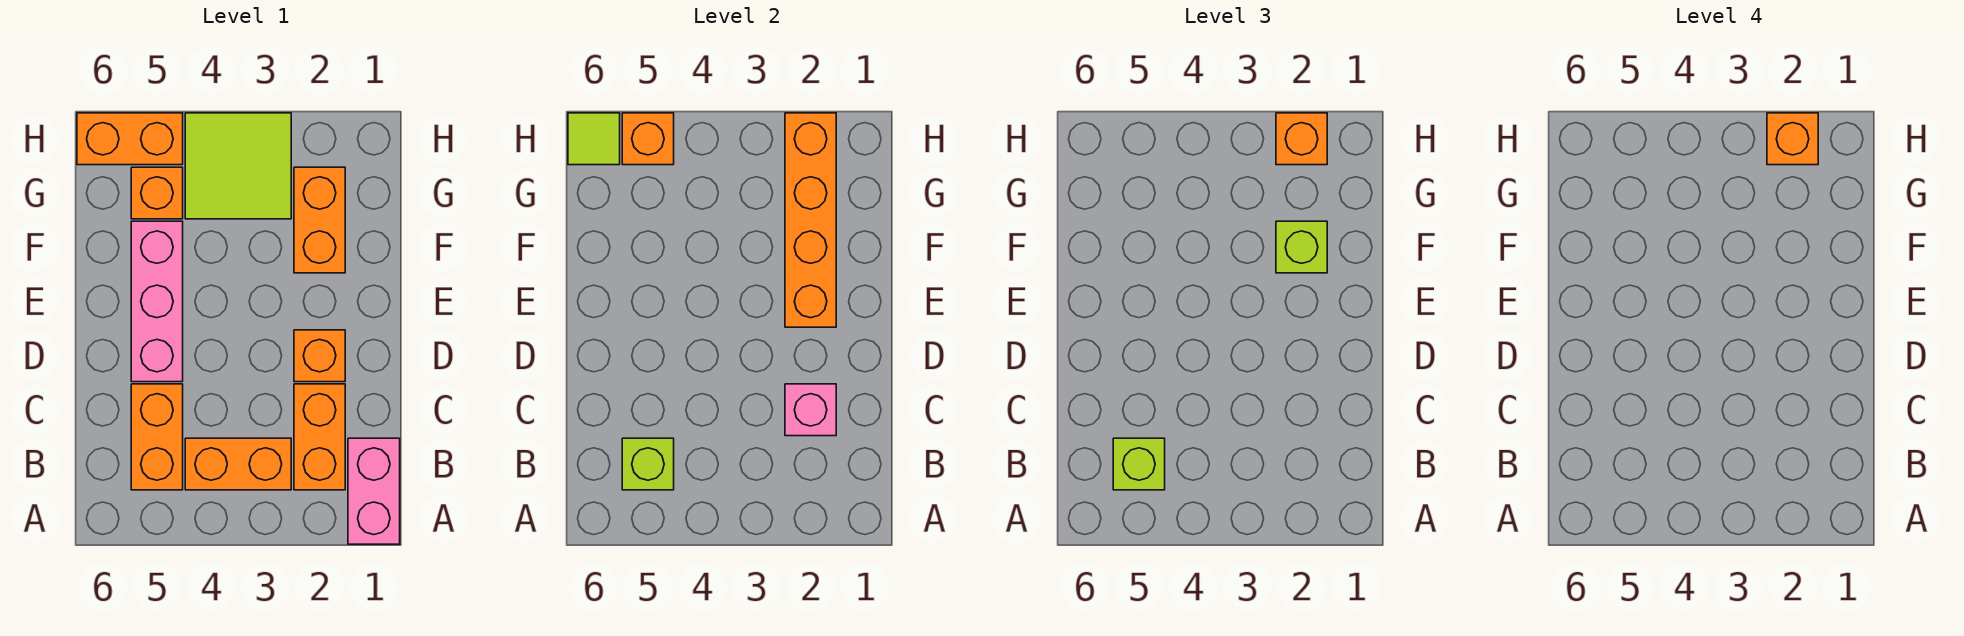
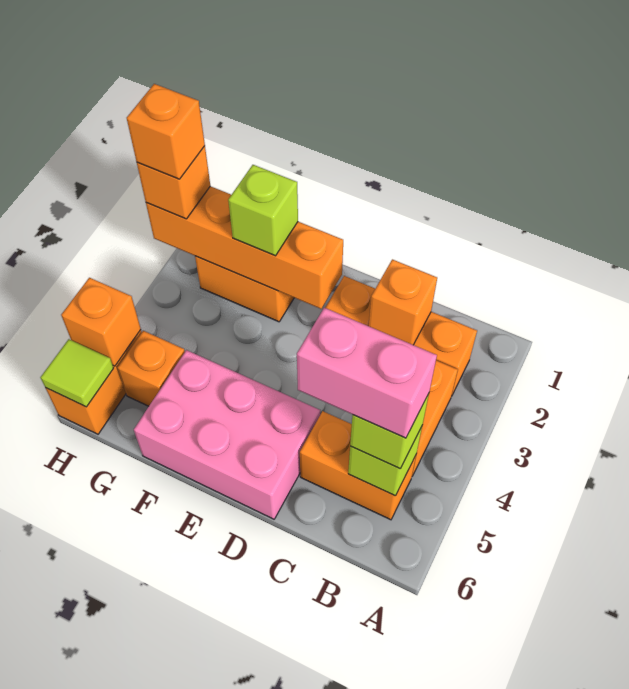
pink brick A1:B1 level 1 -> pink brick B5:C5 level 4
pink brick C2 level 2 -> orange brick C2 level 2
pink brick D5:F5 level 1 -> pink brick D5:F6 level 1
lime tile G3:H4 level 1 -> none

